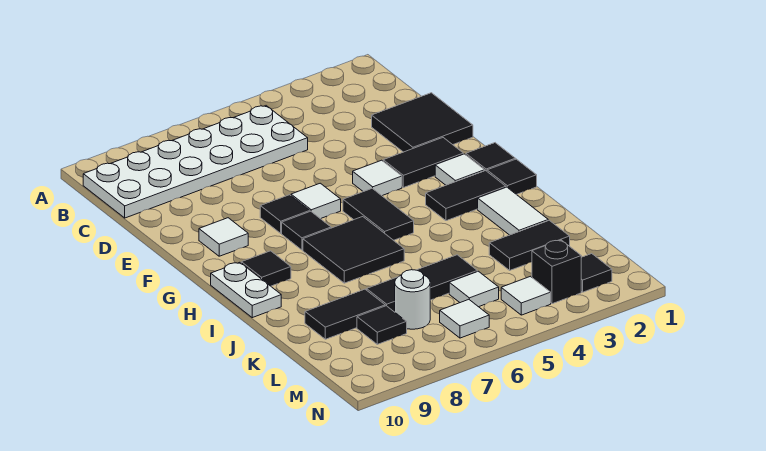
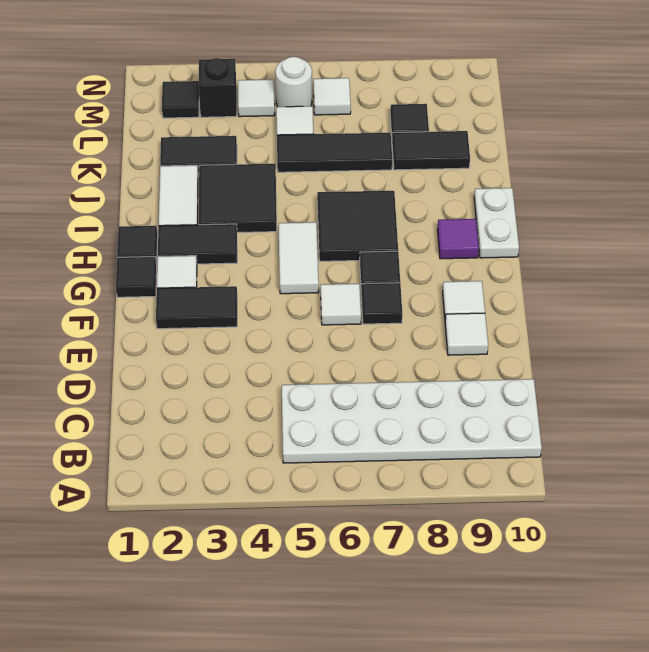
black tile D1:E2 level 1 -> black tile I3:J4 level 1
white tile F4 level 1 -> white tile E9 level 1
black tile G5:H5 level 1 -> white tile G5:H5 level 1
black tile H9 level 1 -> purple tile H9 level 1
white round brick L7 level 1 -> white round brick M5 level 1

